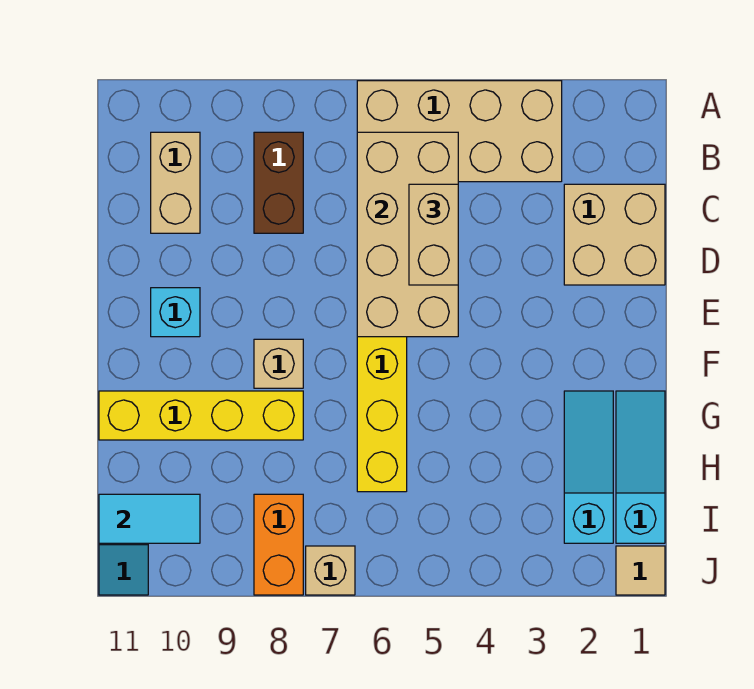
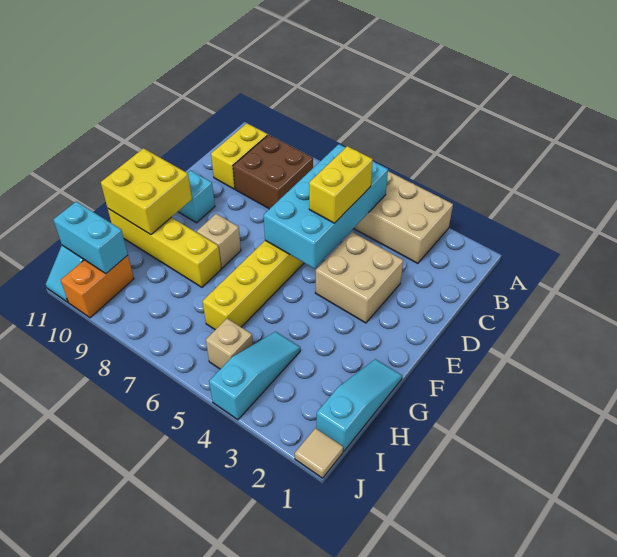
tan brick B5:E6 level 2 -> cyan brick B5:E6 level 2
brown brick B8:C8 level 1 -> brown brick B8:C9 level 1
tan brick B10:C10 level 1 -> yellow brick B10:C10 level 1
tan brick C1:D2 level 1 -> tan brick D3:E4 level 1
tan brick C5:D5 level 3 -> yellow brick C5:D5 level 3
none -> yellow brick F10:G11 level 2
cyan slope G2:I2 level 1 top I -> cyan slope H4:J4 level 1 top J
orange brick I8:J8 level 1 -> orange brick I10:J10 level 1
cyan tile I10:I11 level 2 -> cyan brick I10:I11 level 2
tan brick J7 level 1 -> tan brick I5 level 1

